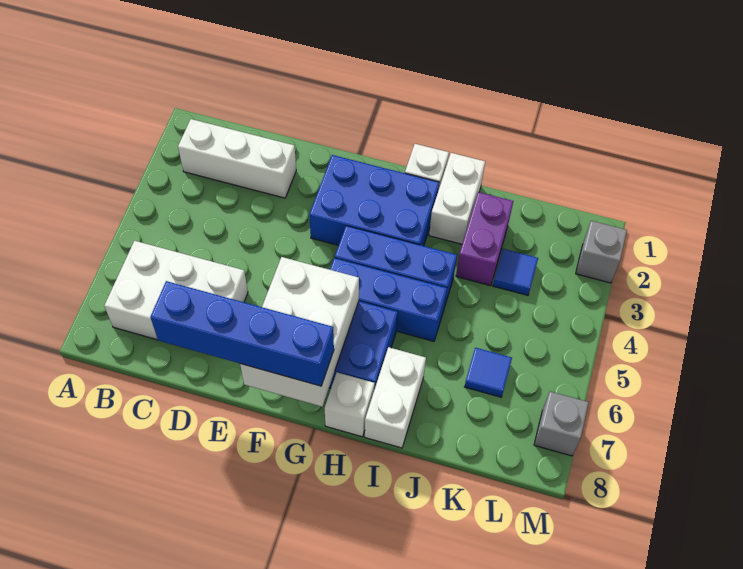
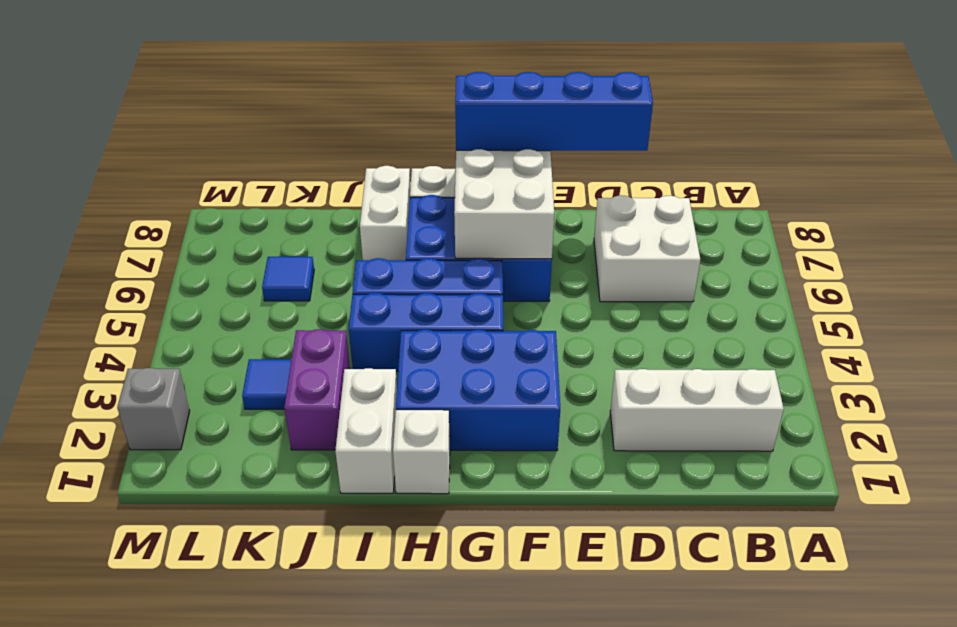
white brick B6:D7 level 1 -> white brick C6:D7 level 1
grey brick M7 level 1 -> none

